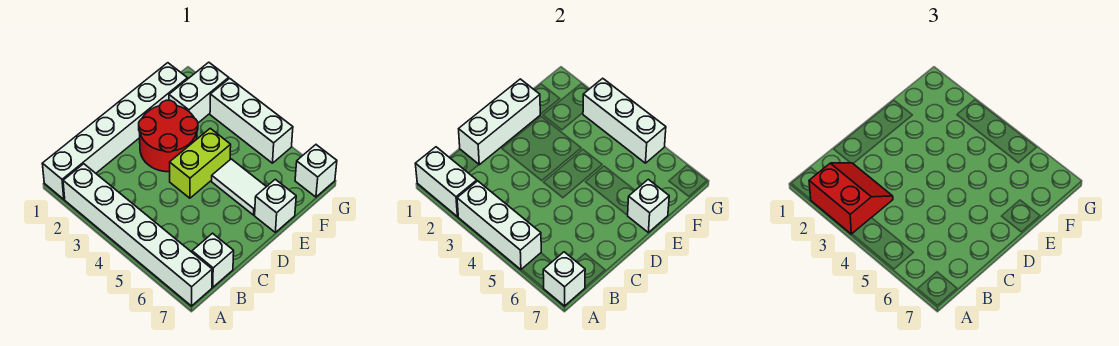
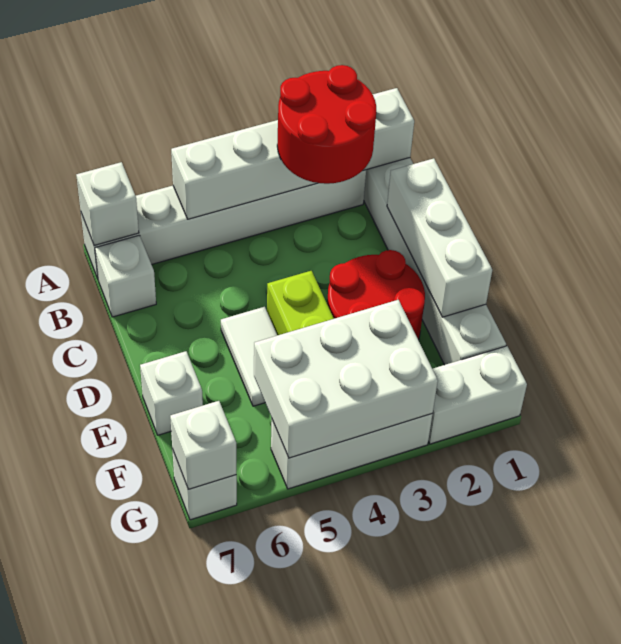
red slope A2:B3 level 3 top A -> red round brick A2:B3 level 3
white tile E5:E6 level 1 -> white tile D5:E5 level 1
white brick E7 level 2 -> white brick G7 level 2
white brick F2:G2 level 1 -> white brick G1:G2 level 1
white brick G3:G5 level 2 -> white brick F3:G5 level 2

